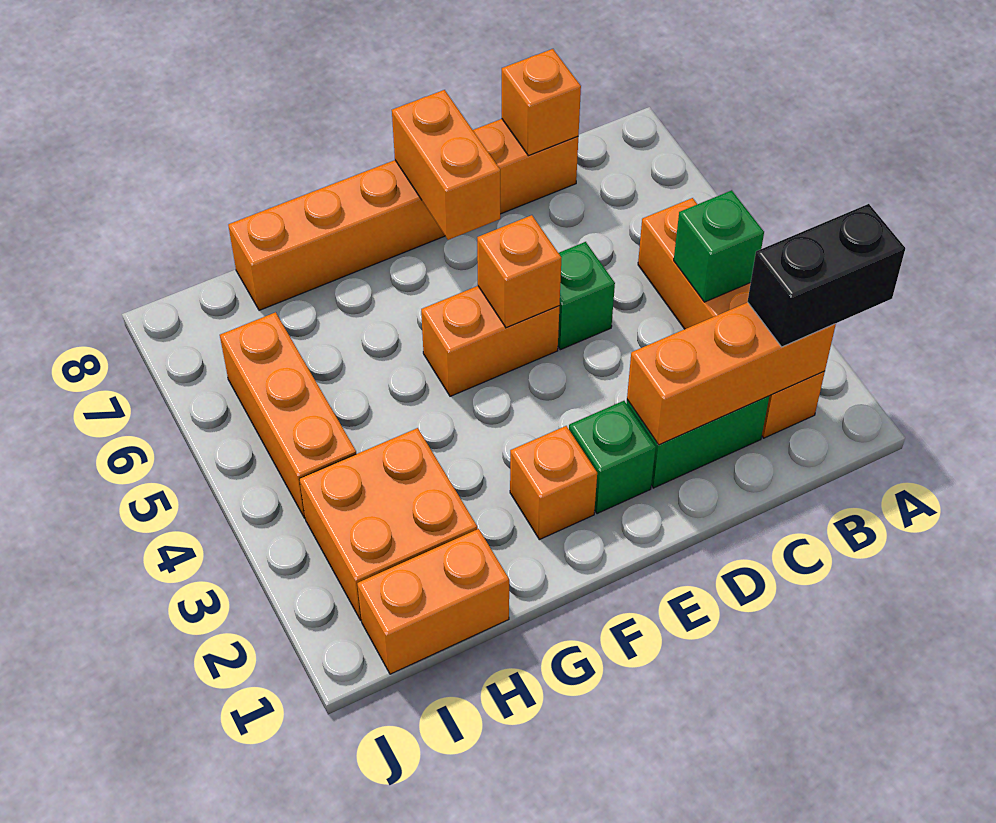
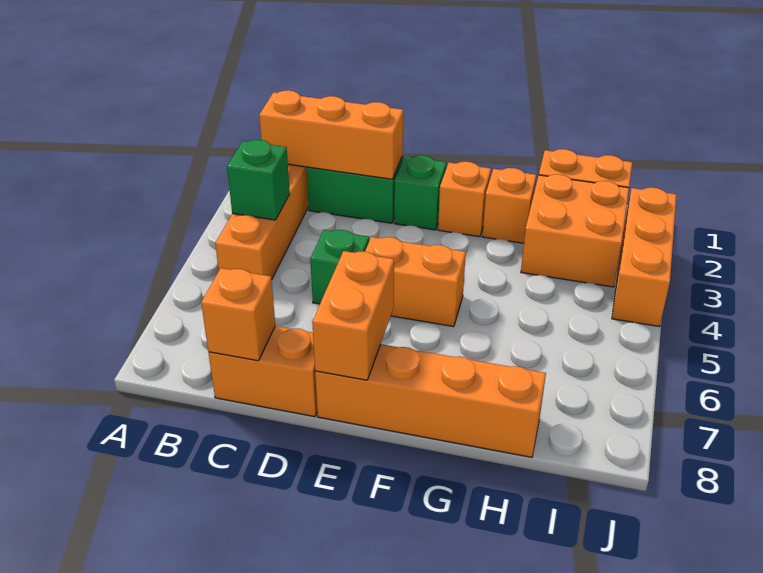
black brick A2:B2 level 3 -> none
orange brick E5 level 2 -> orange brick G2 level 1
orange brick I4:I6 level 1 -> orange brick J2:J4 level 1

